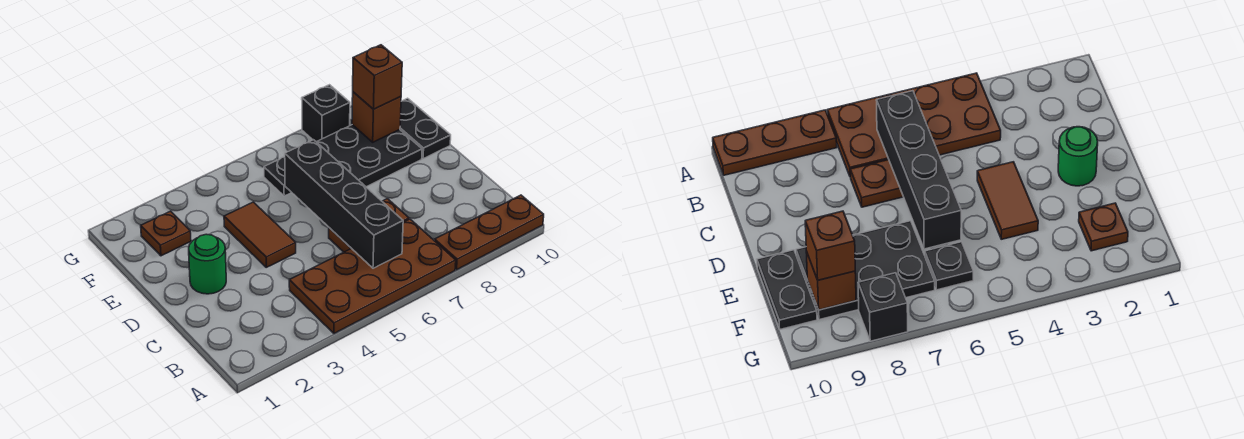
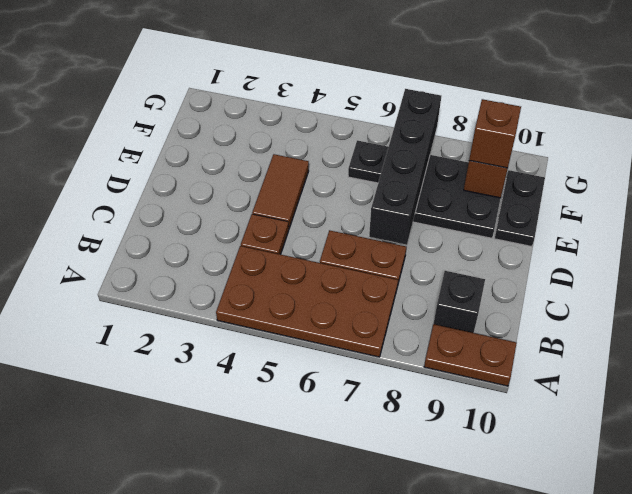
brown plate A8:A10 level 1 -> brown plate A9:A10 level 1
black brick B6:E6 level 2 -> black brick D7:G7 level 2
green round brick D2 level 1 -> none
brown plate F2 level 1 -> brown plate C4 level 1
black brick G8 level 1 -> black brick B9 level 1

